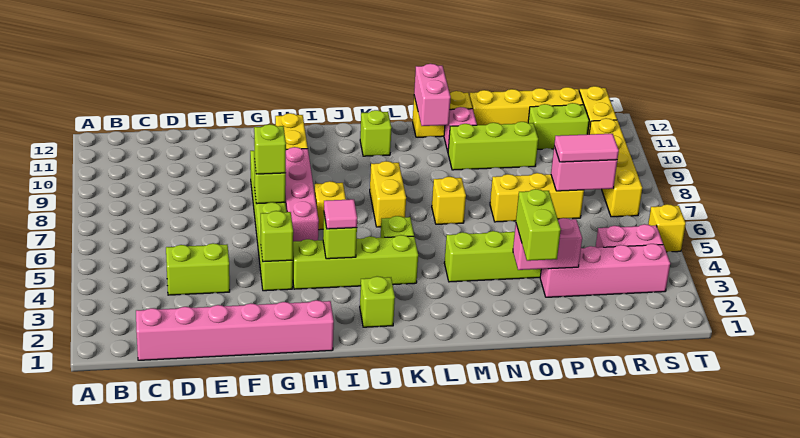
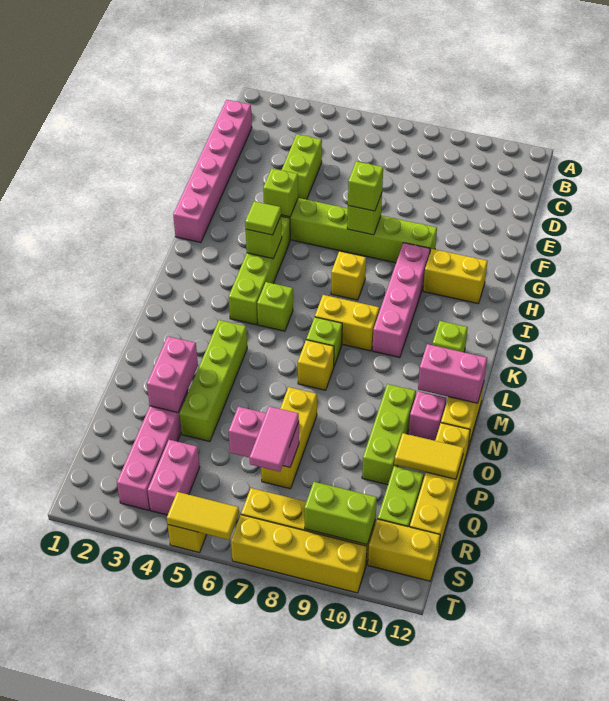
pink brick H6:H9 level 1 -> pink brick H9:K9 level 1
pink tile I4 level 3 -> lime tile I4 level 3
lime brick J2 level 1 -> lime brick L7 level 1
lime brick O2:O3 level 3 -> lime brick S9:S10 level 2
none -> yellow tile P11:P12 level 2
pink brick Q7:R7 level 2 -> pink brick Q6:Q7 level 2
none -> yellow tile T5:T6 level 2
none -> yellow brick T7:T10 level 1

